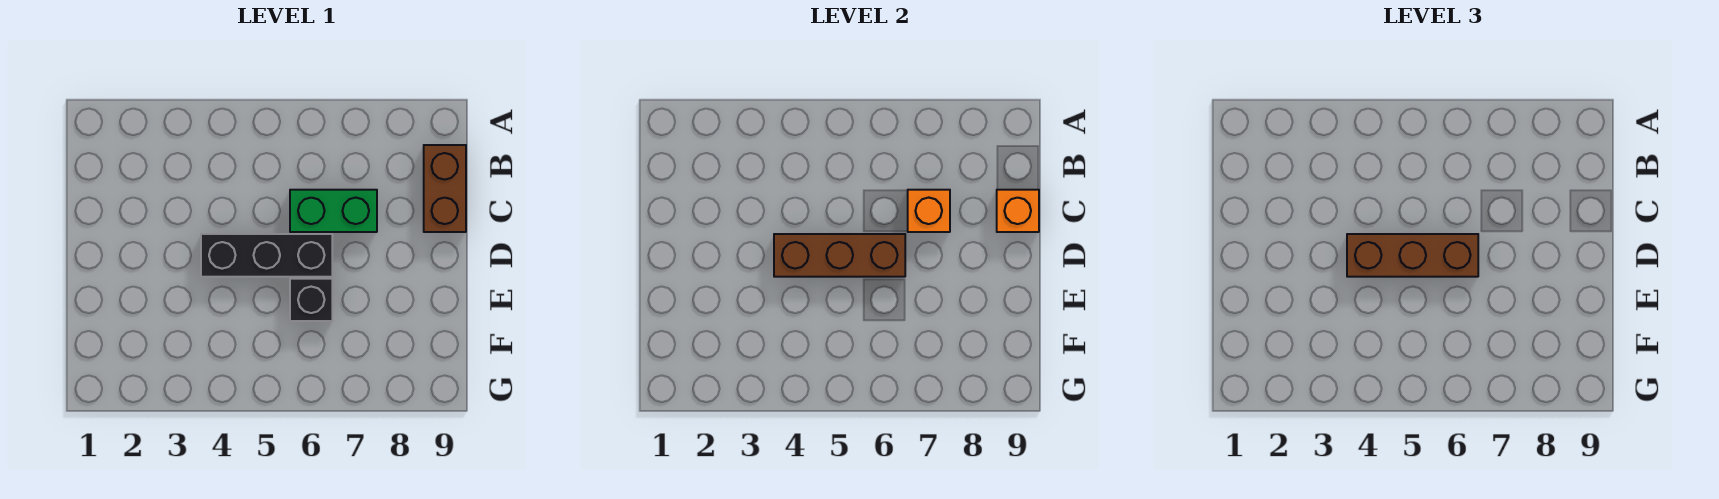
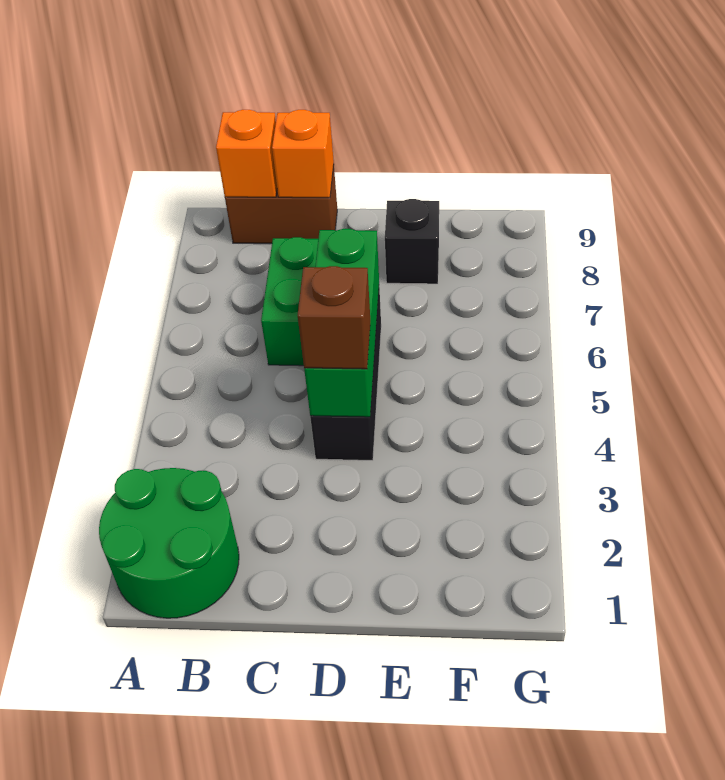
none -> green round brick A1:B2 level 1
orange brick C7 level 2 -> orange brick B9 level 2
brown brick D4:D6 level 2 -> green brick D4:D6 level 2
brown brick D4:D6 level 3 -> brown brick D4 level 3
black brick E6 level 1 -> black brick E8 level 1

